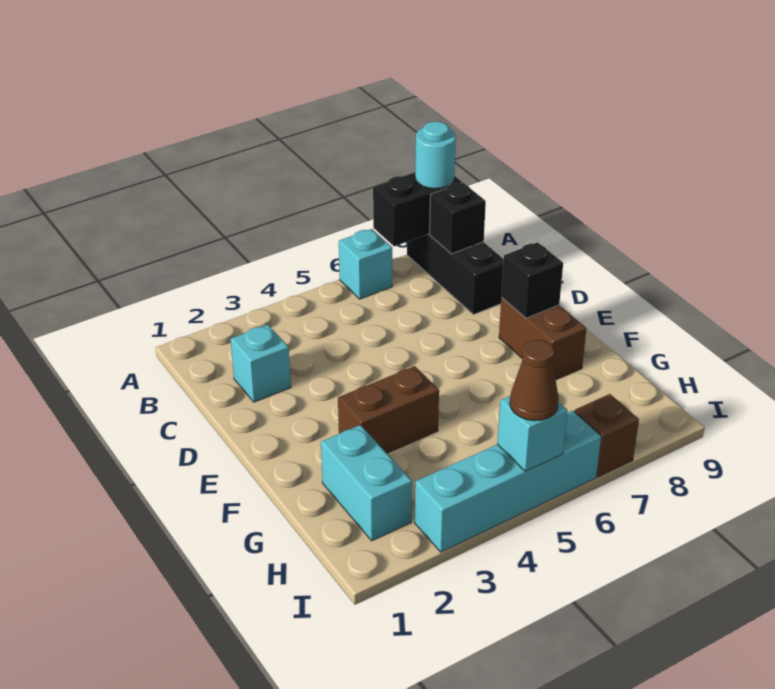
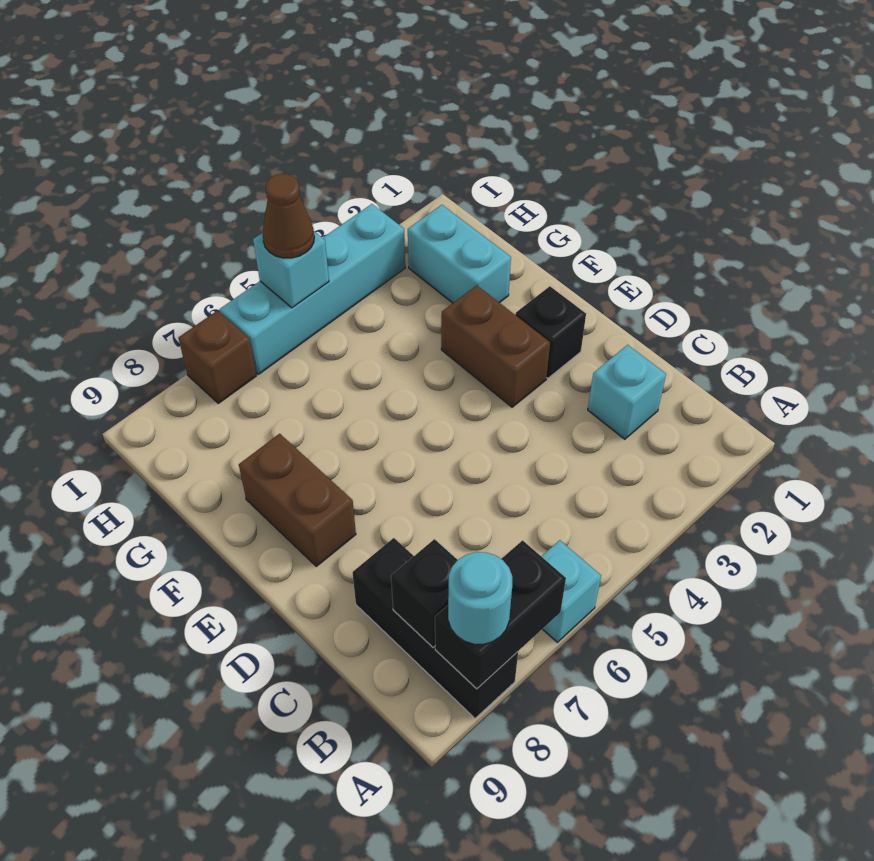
black brick E8 level 2 -> black brick E2 level 1
brown brick F3:F4 level 1 -> brown brick E3:F3 level 1

